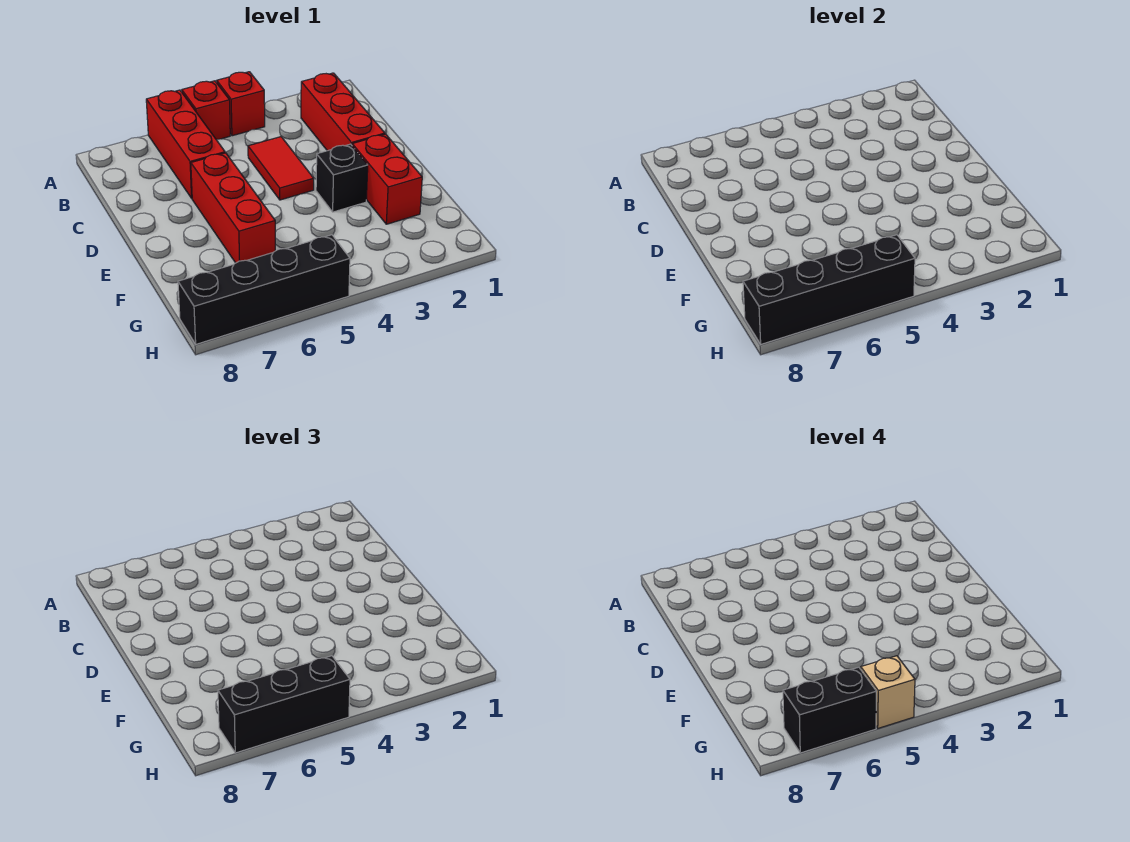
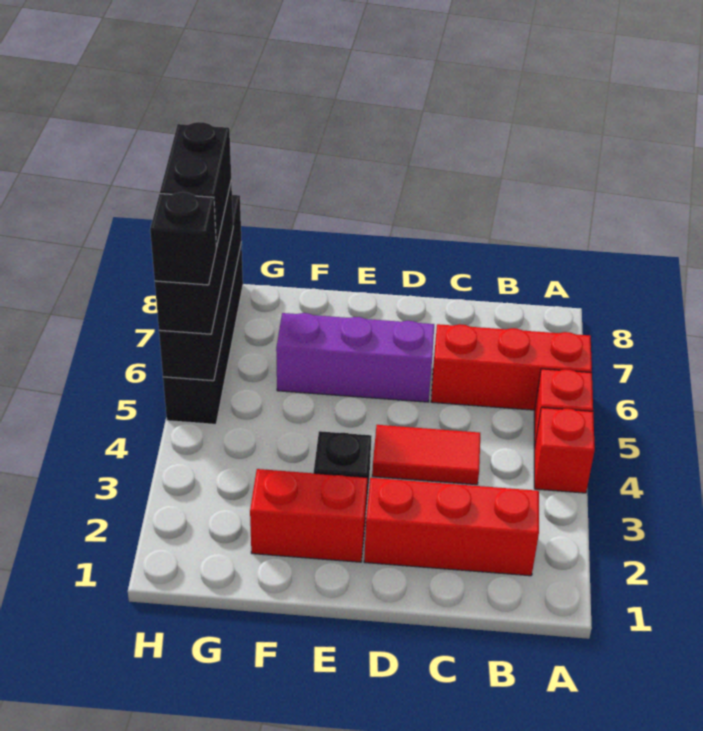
red brick D6:F6 level 1 -> purple brick D6:F6 level 1
tan brick H5 level 4 -> black brick H5 level 4

